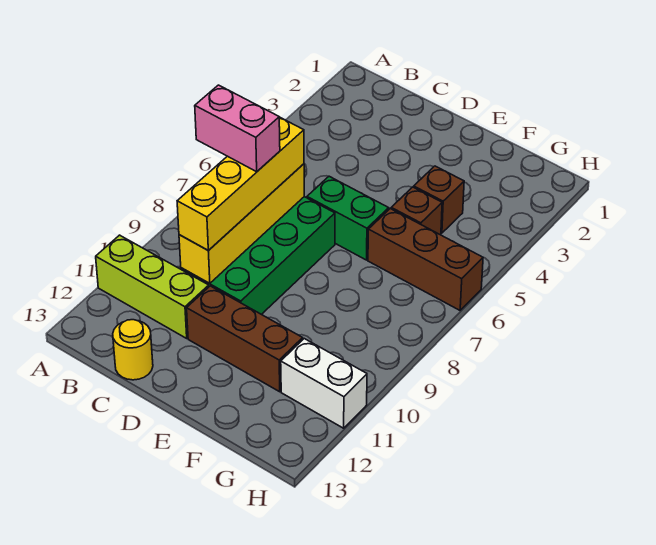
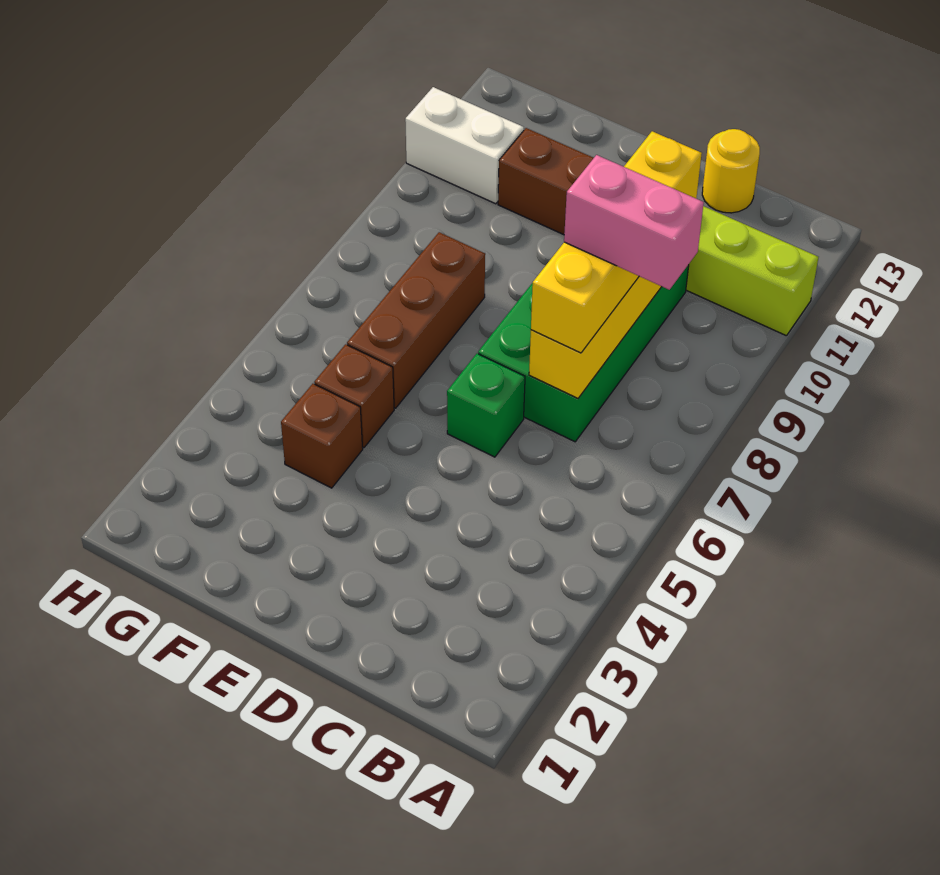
green brick D6:E6 level 1 -> green brick D6 level 1
brown brick F6:H6 level 1 -> brown brick F6:F8 level 1

